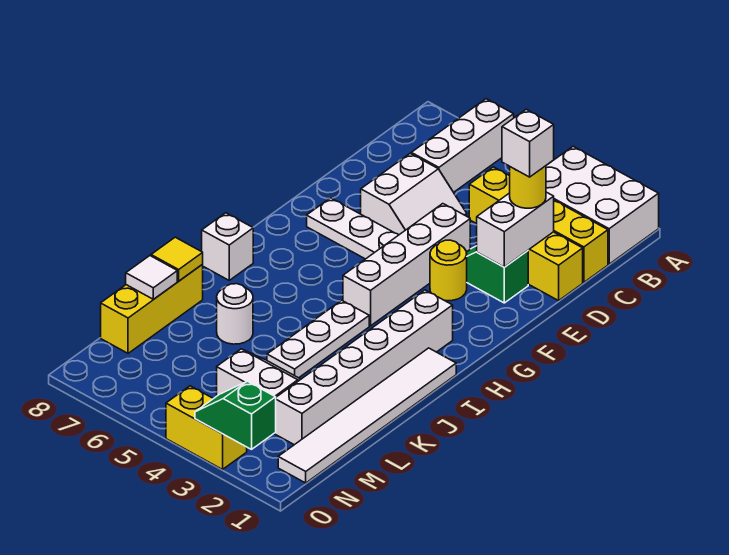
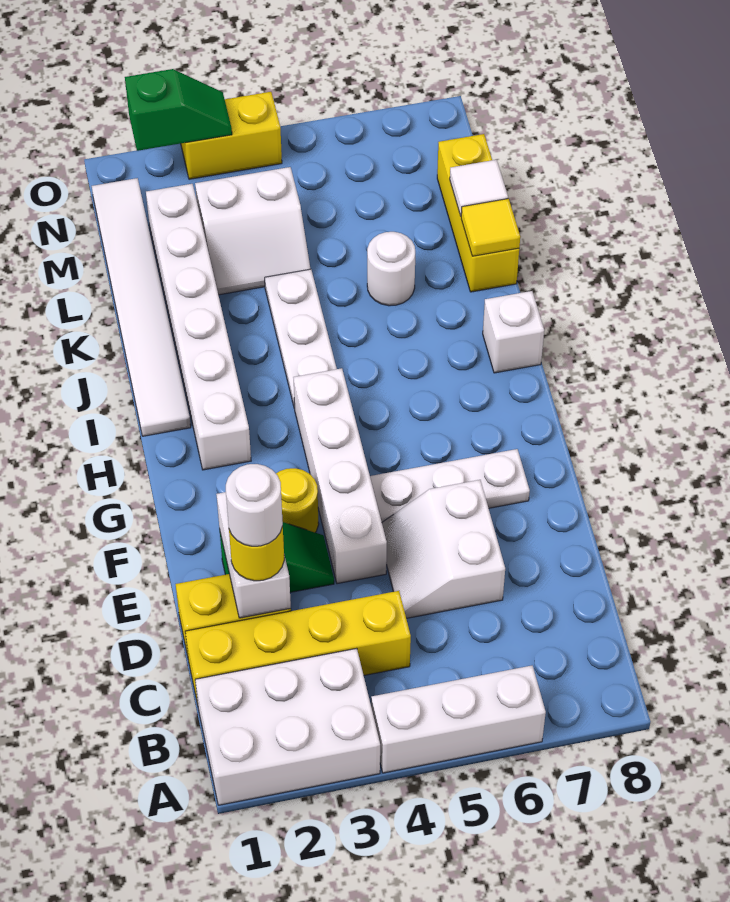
white brick A6:C6 level 1 -> white brick A4:A6 level 1
white brick D2 level 4 -> white round brick D2 level 4

